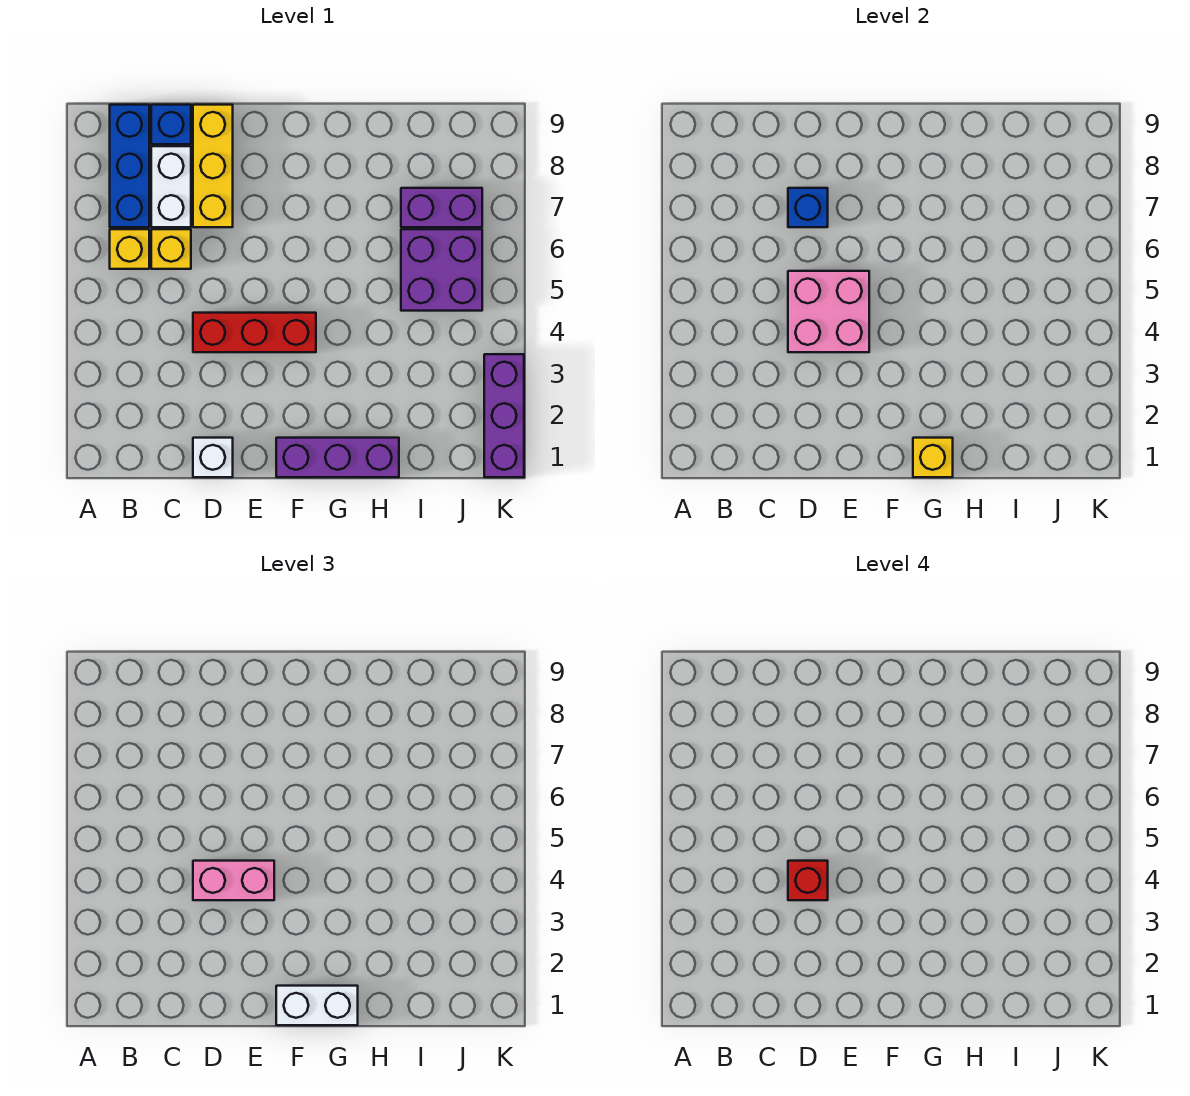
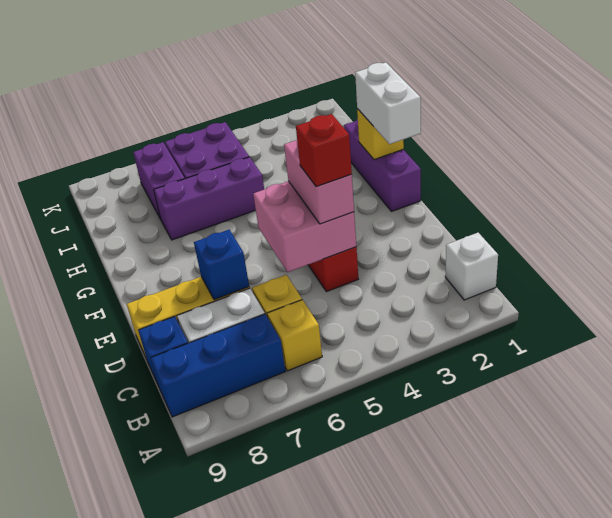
white brick D1 level 1 -> white brick B1 level 1
purple brick K1:K3 level 1 -> purple brick H5:H7 level 1

